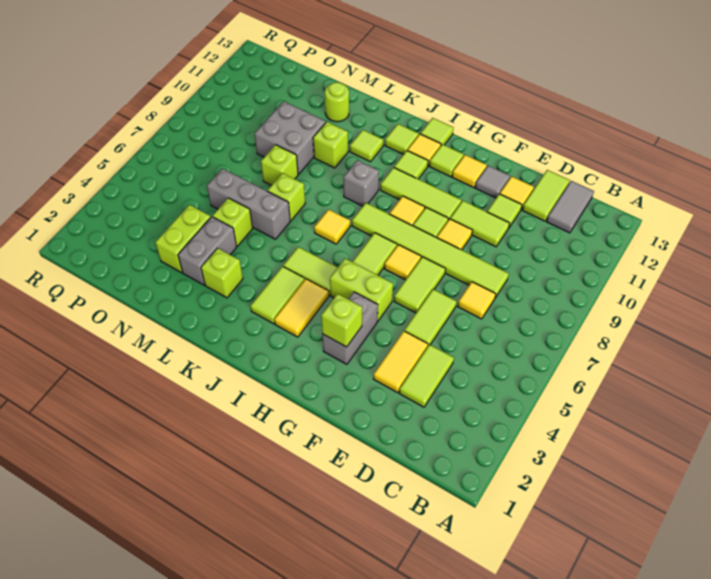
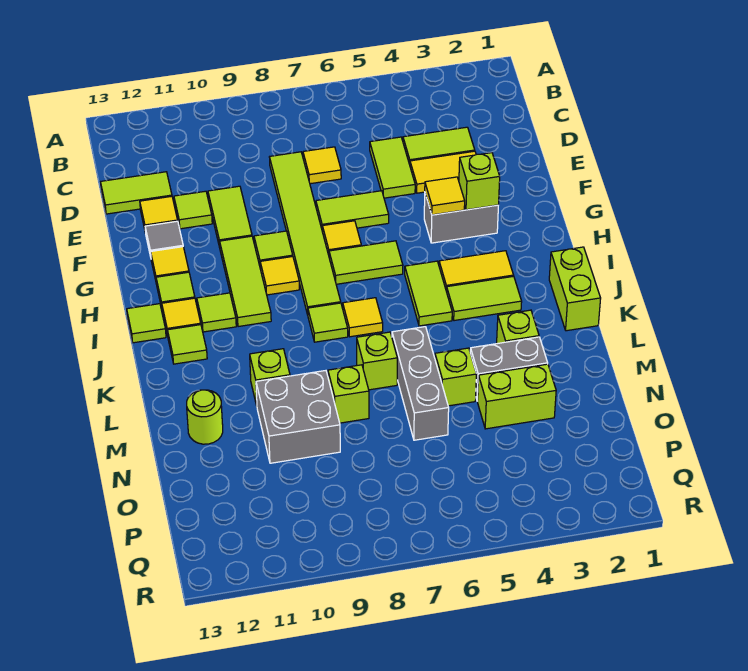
grey tile C12:C13 level 1 -> none
lime tile E5:E6 level 1 -> lime tile D5:E5 level 1
yellow tile F9 level 1 -> yellow tile G4 level 2
lime brick G5:H5 level 1 -> lime brick J1:K1 level 1
grey brick J9 level 1 -> none
lime tile K11 level 1 -> lime tile J8 level 1

